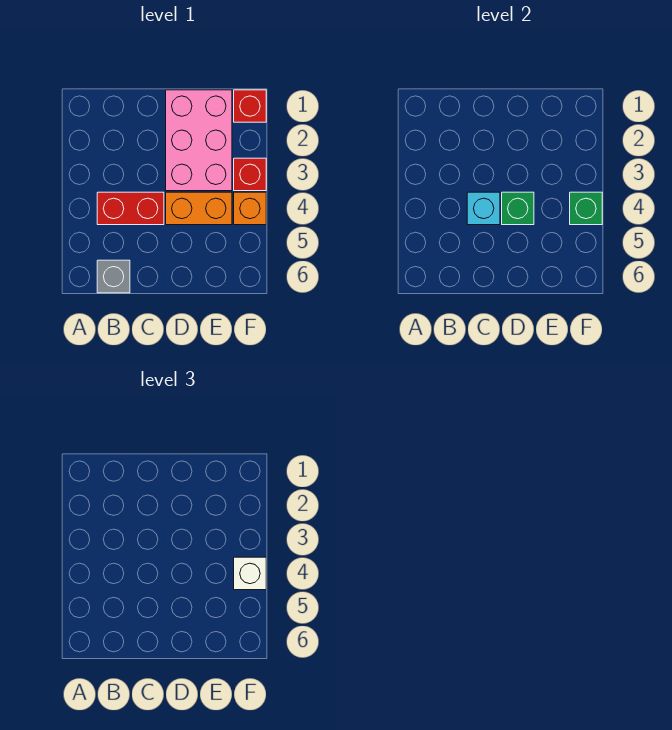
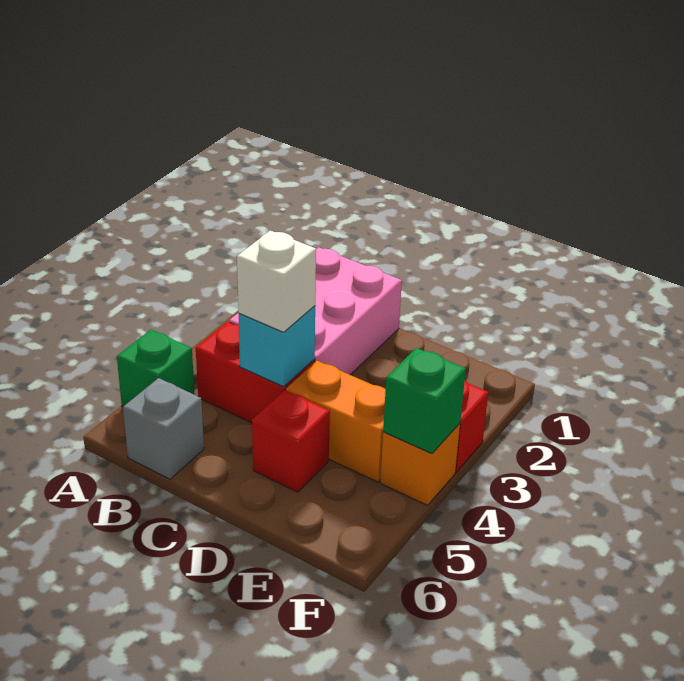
pink brick D1:E3 level 1 -> pink brick B1:C3 level 1
green brick D4 level 2 -> green brick A5 level 1
red brick F1 level 1 -> red brick D5 level 1
white brick F4 level 3 -> white brick C4 level 3

